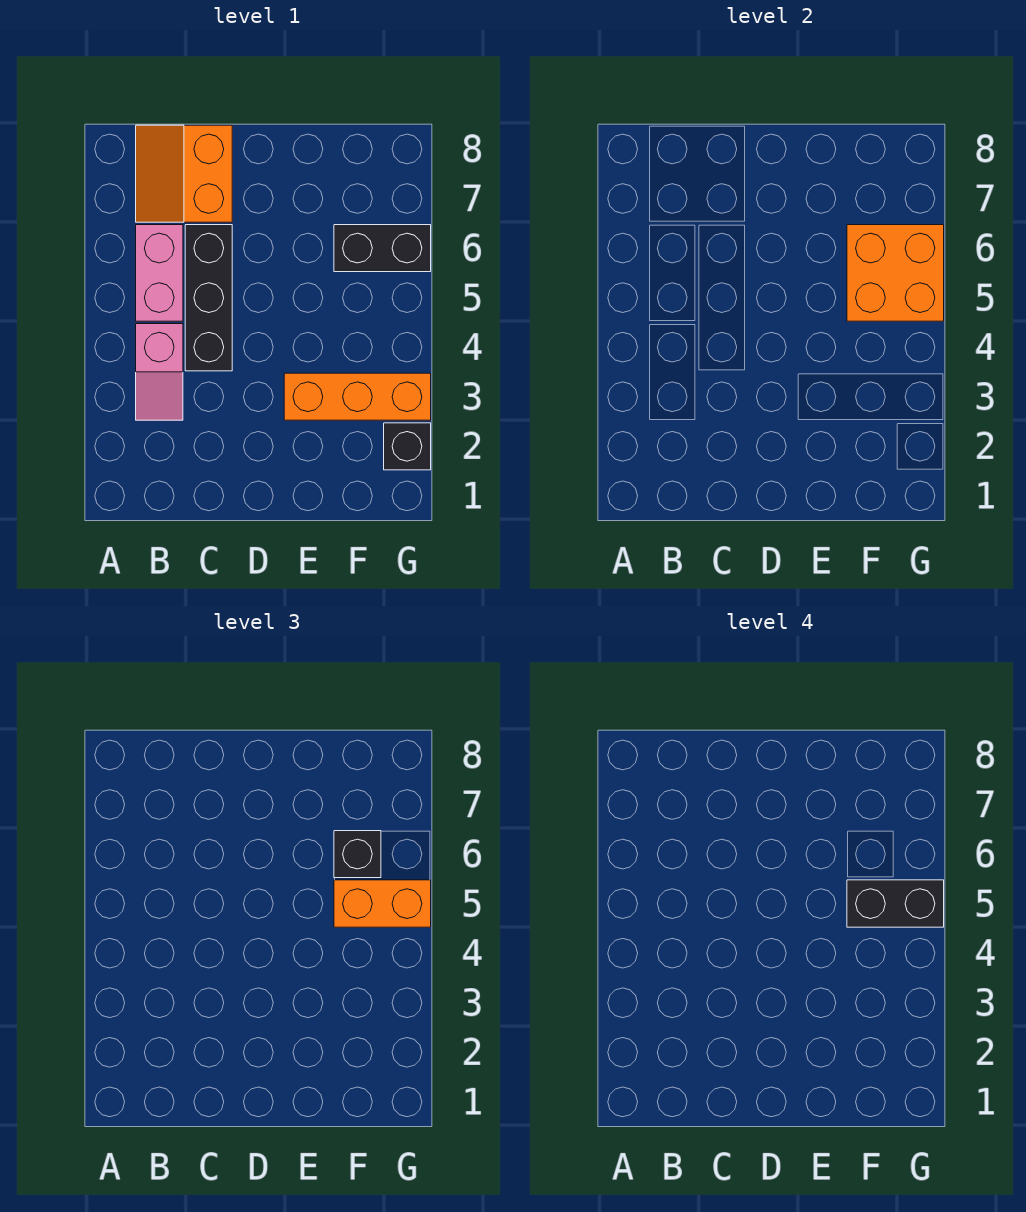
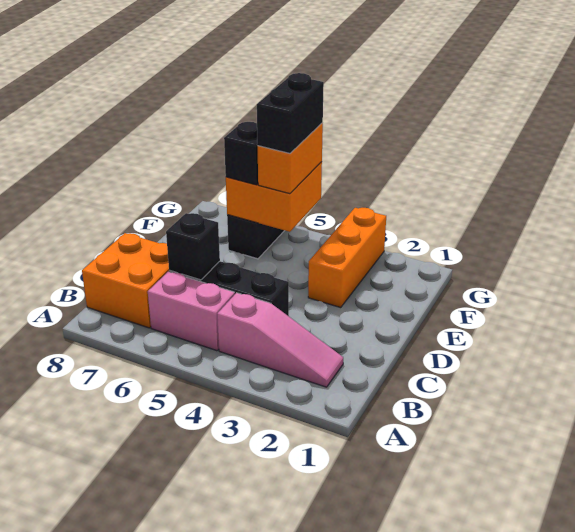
pink slope B3:B4 level 1 top 4 -> pink slope B2:B4 level 1 top 4
orange slope B7:C8 level 1 top C -> orange brick B7:C8 level 1
black brick G2 level 1 -> black brick C6 level 2

